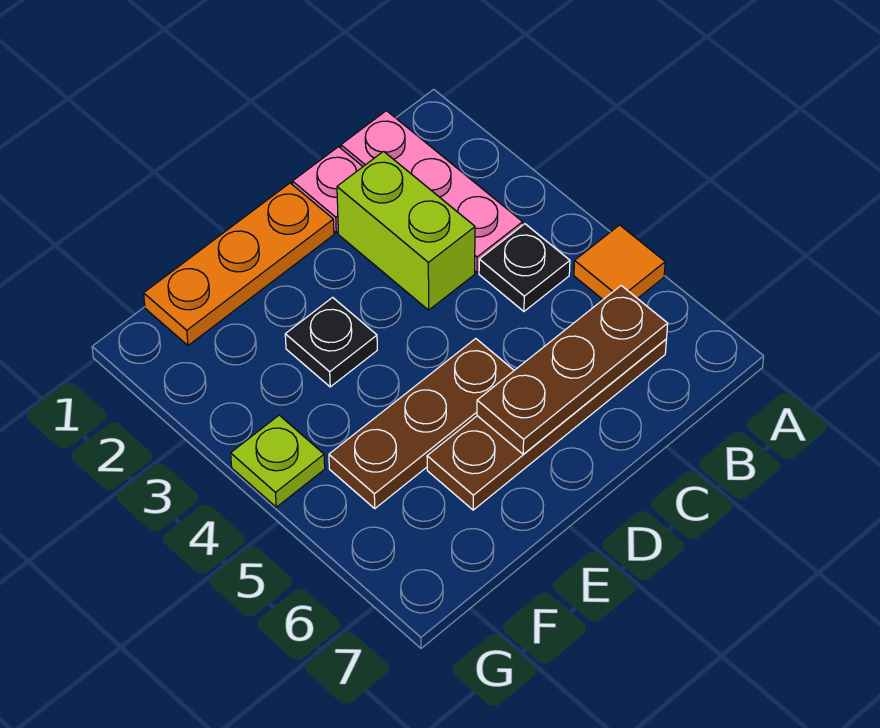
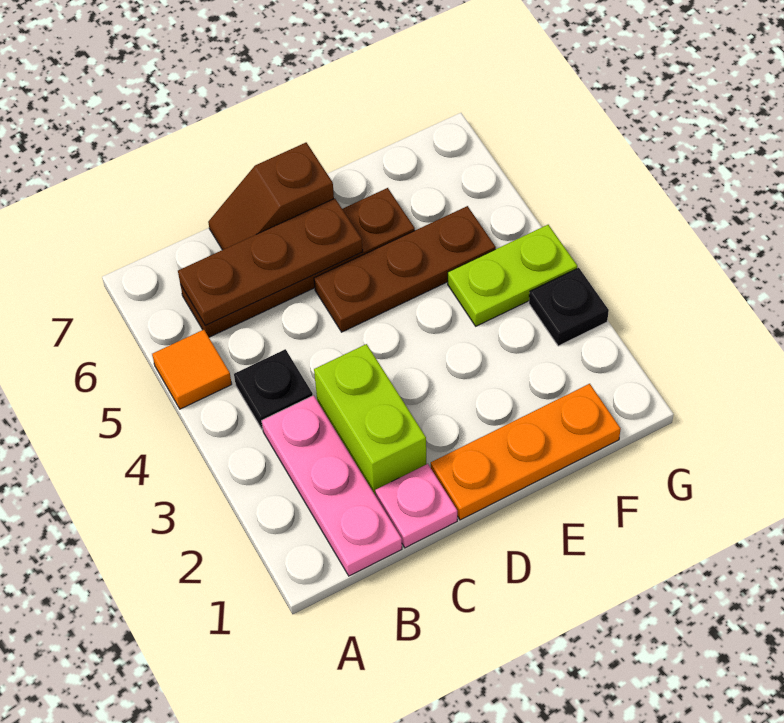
none -> brown slope C7:D7 level 1 top D
black plate E3 level 1 -> black plate G3 level 1
lime plate G4 level 1 -> lime plate F4:G4 level 1

